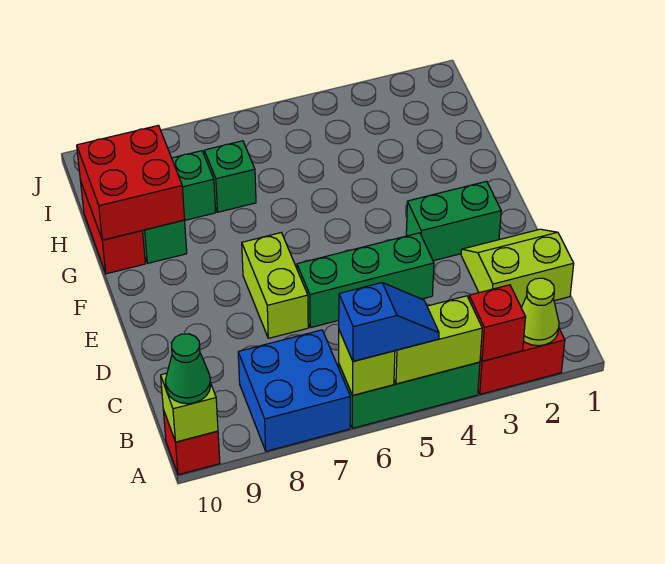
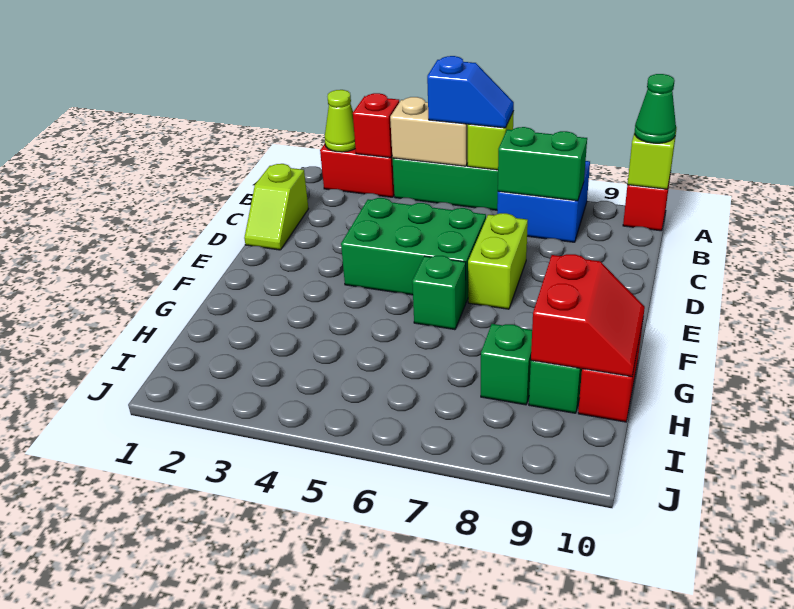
lime brick A4:A5 level 2 -> tan brick A4:A5 level 2
blue slope A5:A6 level 3 top 6 -> blue slope A5:A6 level 3 top 5
lime slope C1:D2 level 1 top C -> lime slope C1:D1 level 1 top C
green brick D4:D6 level 1 -> green brick D4:E6 level 1
green brick E2:E3 level 1 -> green brick B7:B8 level 2
red brick G9:H10 level 2 -> red slope G9:H10 level 2 top 9
green brick H7 level 1 -> green brick F6 level 1

